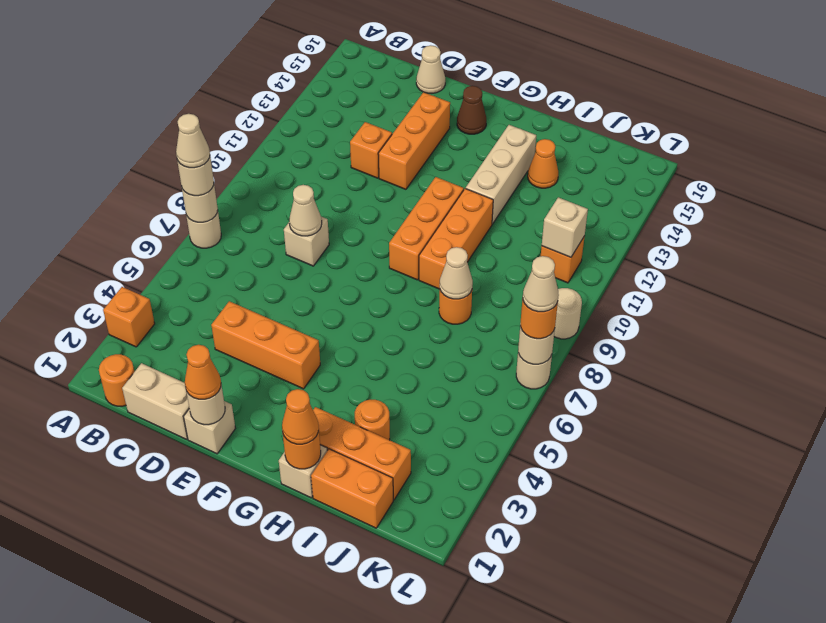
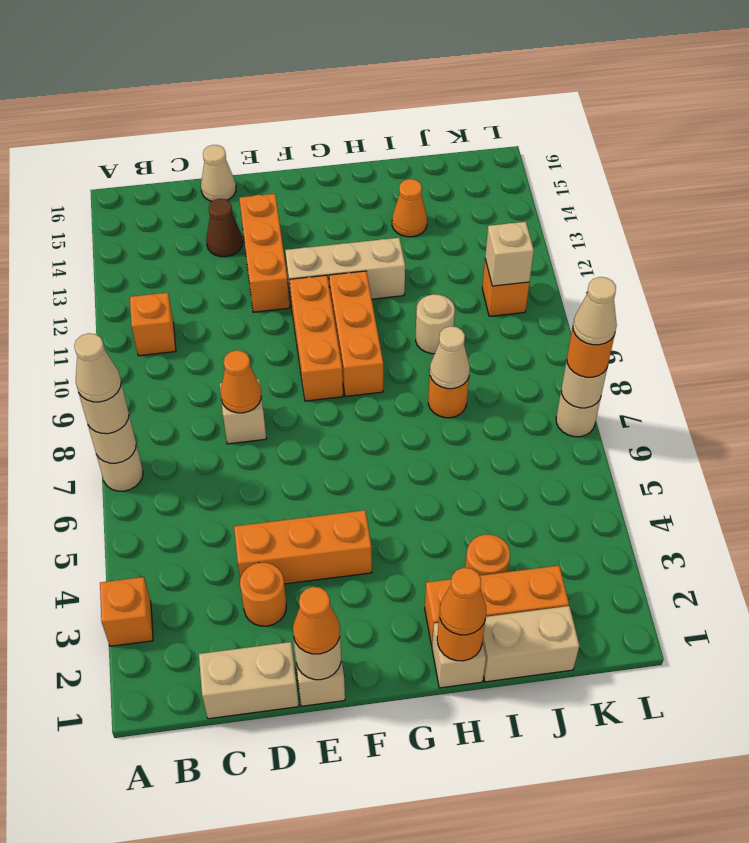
orange round brick B1 level 1 -> orange round brick D3 level 1
tan cone D8 level 2 -> orange cone D8 level 2
orange brick D12 level 1 -> orange brick B11 level 1
brown cone F15 level 1 -> brown cone D14 level 1
orange brick H9:H11 level 1 -> orange brick F9:F11 level 1
tan brick H12:H14 level 1 -> tan brick F12:H12 level 1
orange brick I1:J1 level 1 -> tan brick I1:J1 level 1
tan round brick L9 level 1 -> tan round brick I10 level 1

